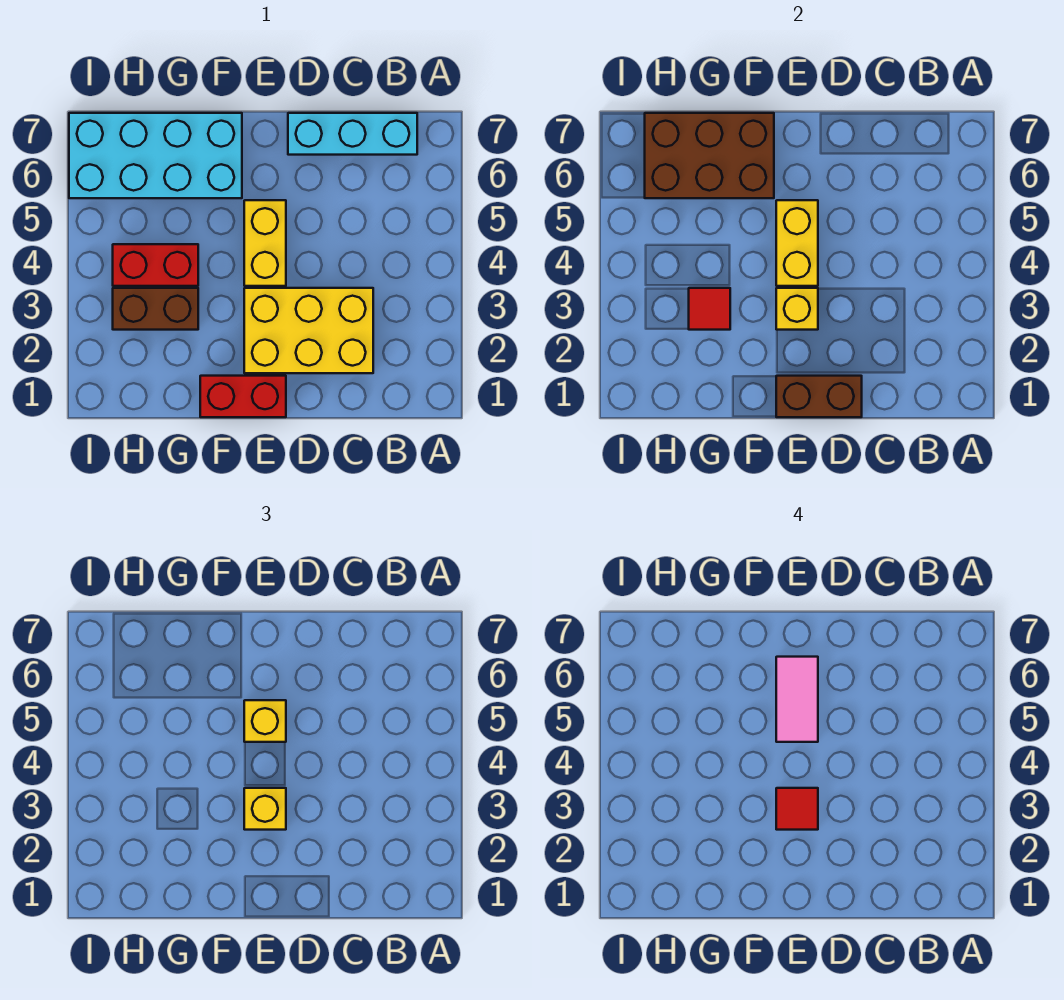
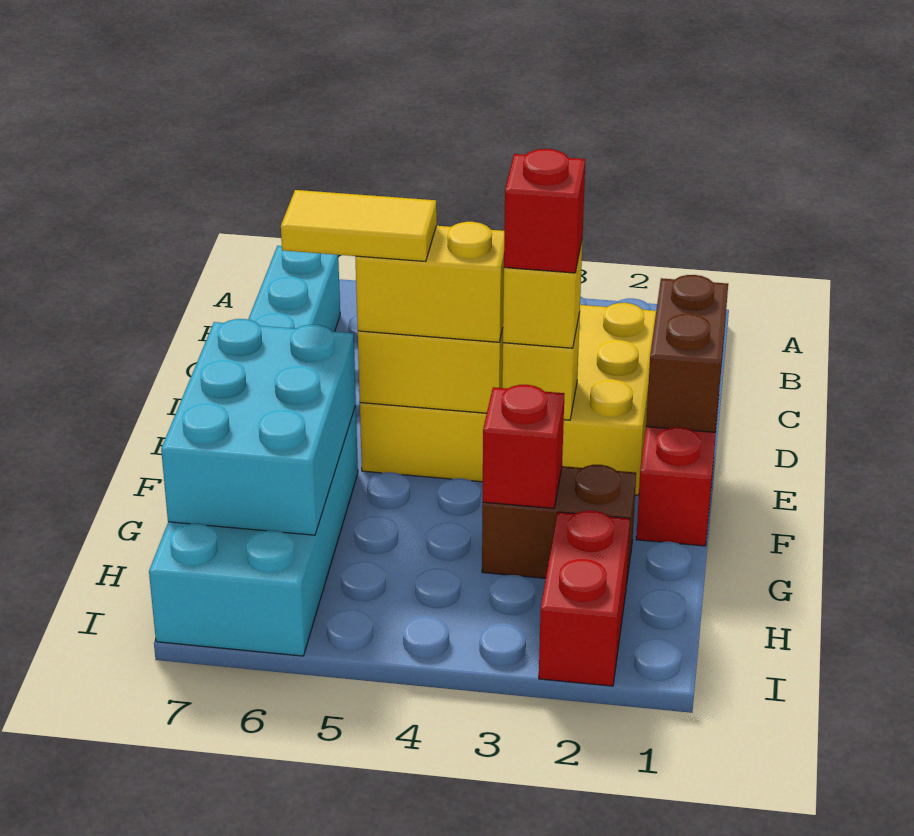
red tile E3 level 4 -> red brick E3 level 4
yellow brick E5 level 3 -> yellow brick E4:E5 level 3
pink tile E5:E6 level 4 -> yellow tile E5:E6 level 4
brown brick F6:H7 level 2 -> cyan brick F6:H7 level 2
brown brick G3:H3 level 1 -> brown brick G2:G3 level 1
red tile G3 level 2 -> red brick G3 level 2
red brick G4:H4 level 1 -> red brick H2:I2 level 1

